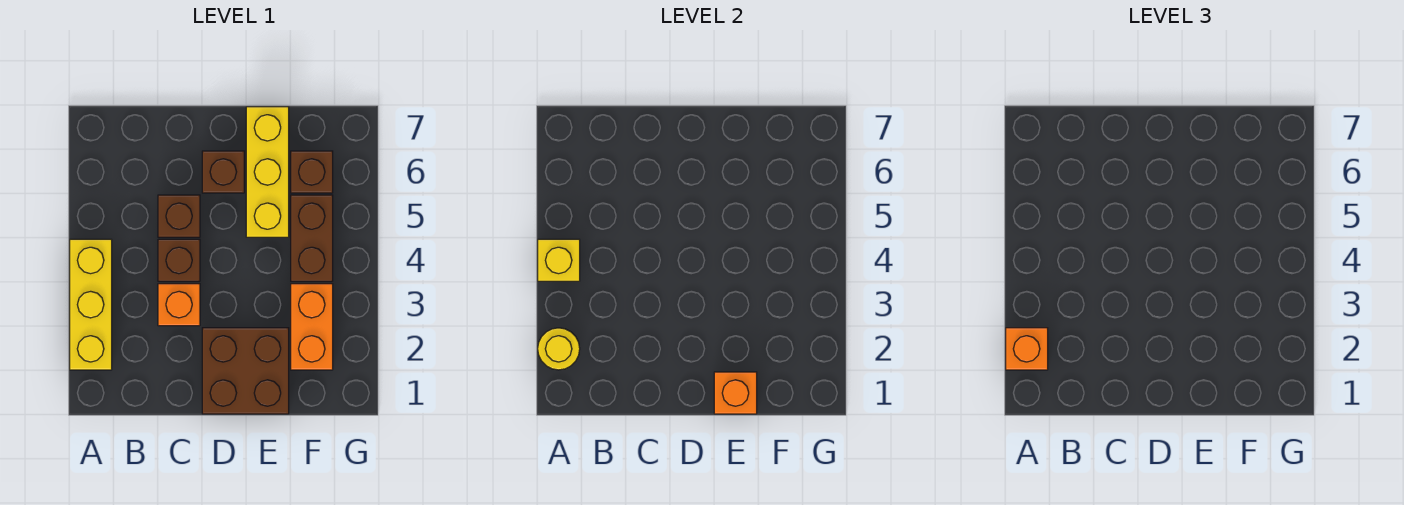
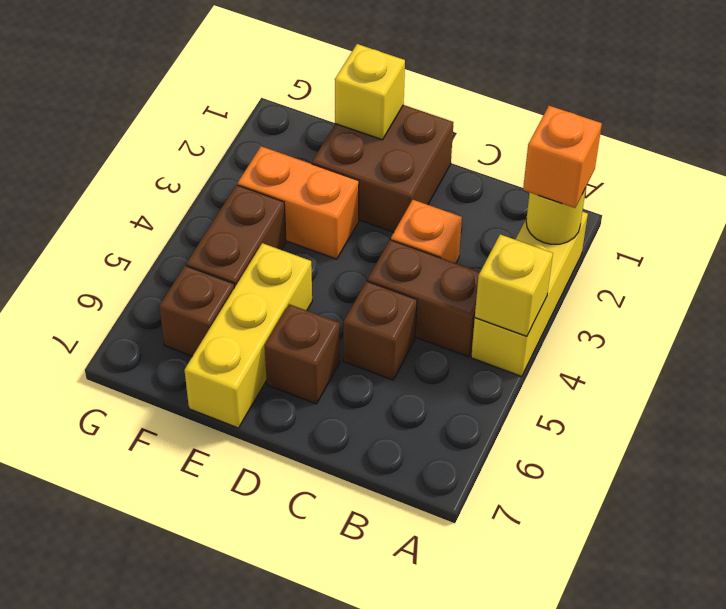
brown brick C4 level 1 -> brown brick B4:C4 level 1
orange brick E1 level 2 -> yellow brick E1 level 2
orange brick F2:F3 level 1 -> orange brick E3:F3 level 1

